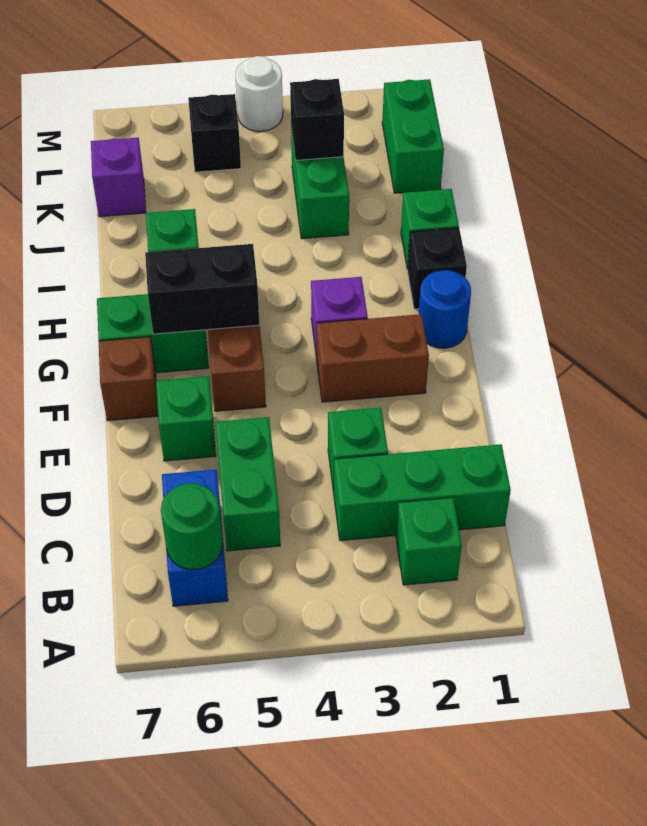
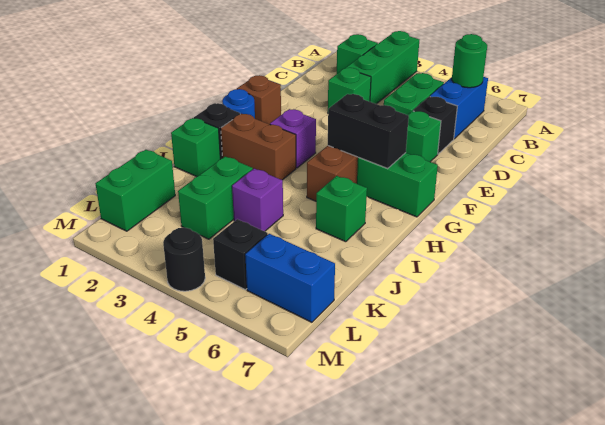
green brick C1:C3 level 1 -> green brick A3:C3 level 1
brown brick F2:F3 level 1 -> brown brick H2:H3 level 1
brown brick F7 level 1 -> brown brick F1 level 1
black brick K3 level 2 -> black brick D6 level 1
purple brick K7 level 1 -> purple brick J4 level 1
none -> blue brick L6:L7 level 1
white round brick M4 level 1 -> black round brick M4 level 1

